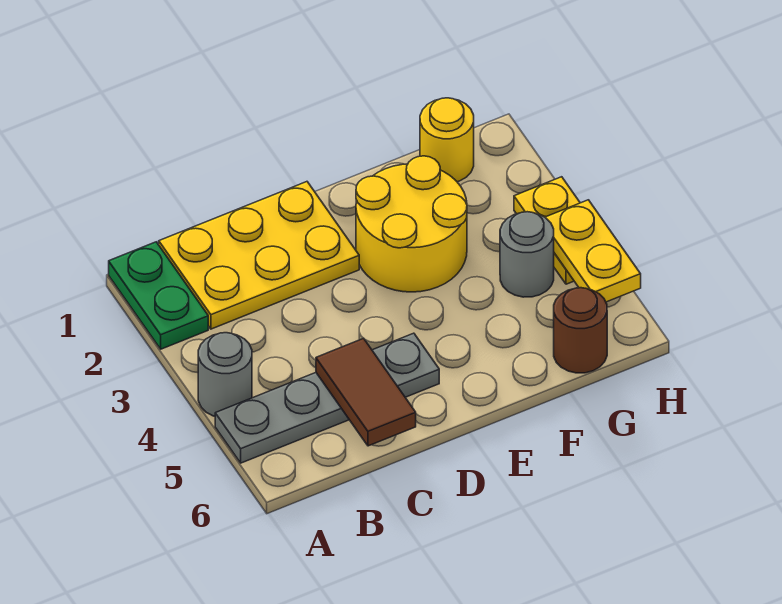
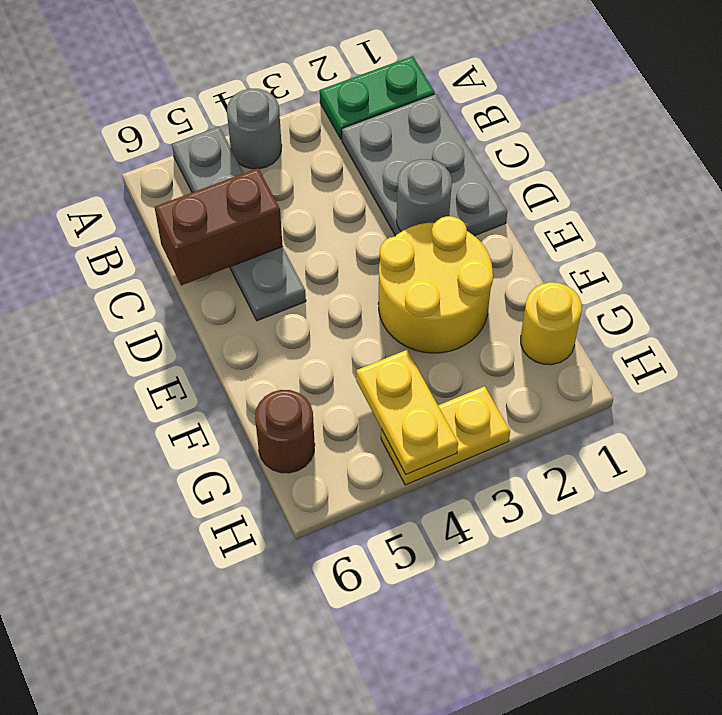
yellow plate B1:D2 level 1 -> grey plate B1:D2 level 1
brown tile C5:C6 level 2 -> brown brick C5:C6 level 2
grey round brick G4 level 1 -> grey round brick D2 level 2
yellow plate H4:H5 level 2 -> yellow plate G4:H4 level 2

